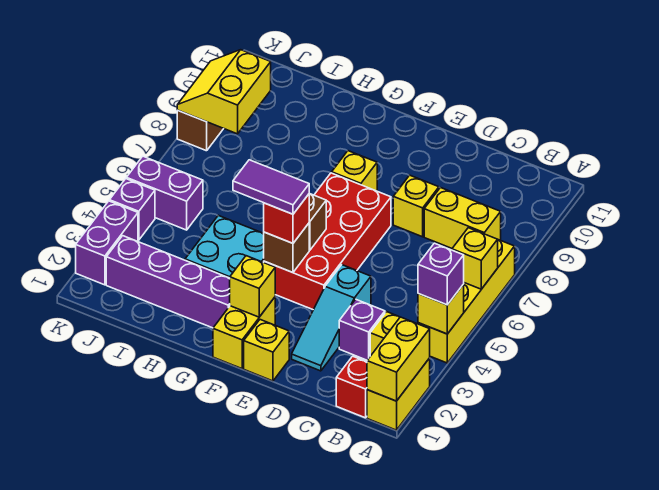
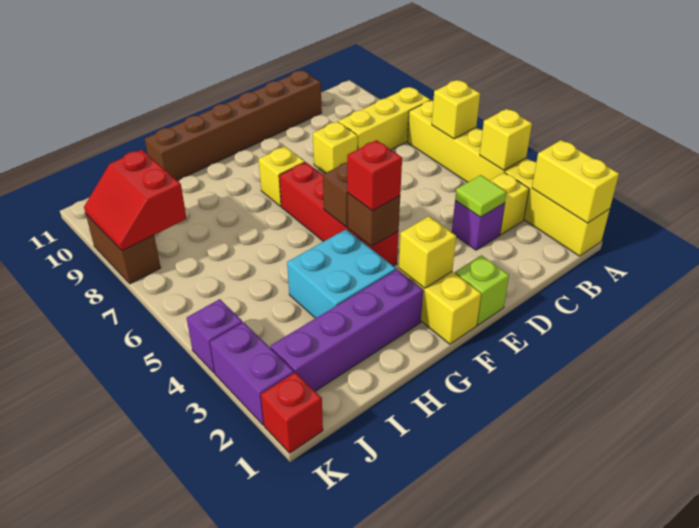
yellow brick A1:A2 level 1 -> yellow brick A1:A3 level 1
purple brick A4 level 3 -> none
red brick B1 level 1 -> red brick K1 level 1
yellow brick B8:C8 level 1 -> yellow brick A8:C8 level 1
none -> lime tile C3 level 2
none -> brown brick C11:H11 level 1
cyan slope D2:D4 level 1 top 4 -> none
yellow brick E1 level 1 -> lime brick E1 level 1
red brick E4:F7 level 1 -> red brick F4:F7 level 1
purple tile F4:G4 level 4 -> none
purple brick J5:K5 level 1 -> none
yellow slope J8:K9 level 2 top J -> red slope J8:K9 level 2 top J

